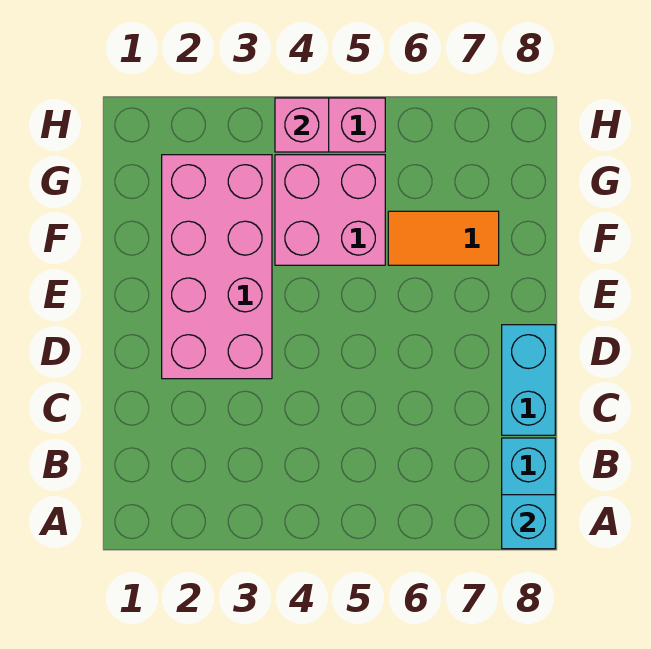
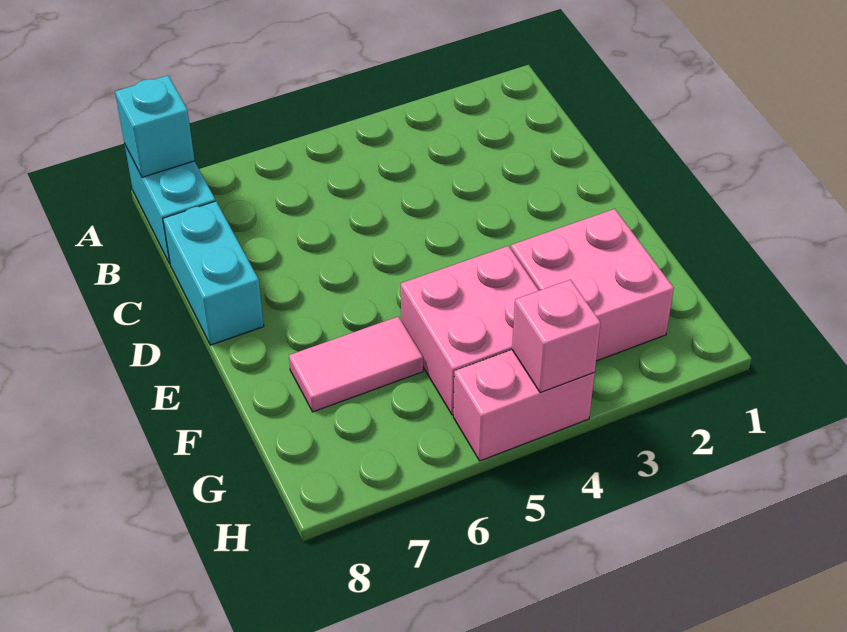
pink brick D2:G3 level 1 -> pink brick F2:G3 level 1
orange tile F6:F7 level 1 -> pink tile F6:F7 level 1

